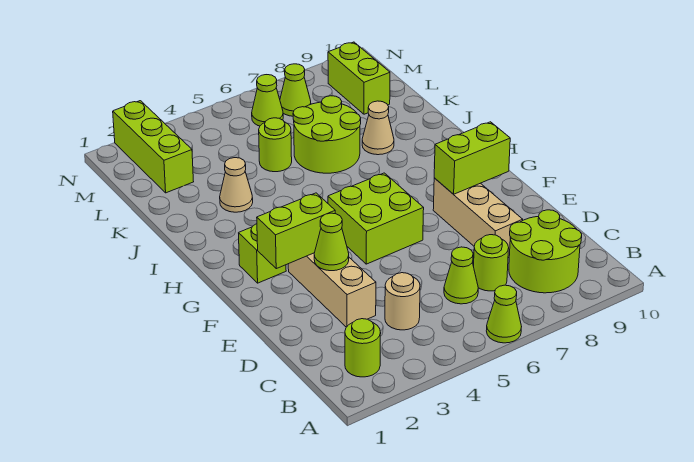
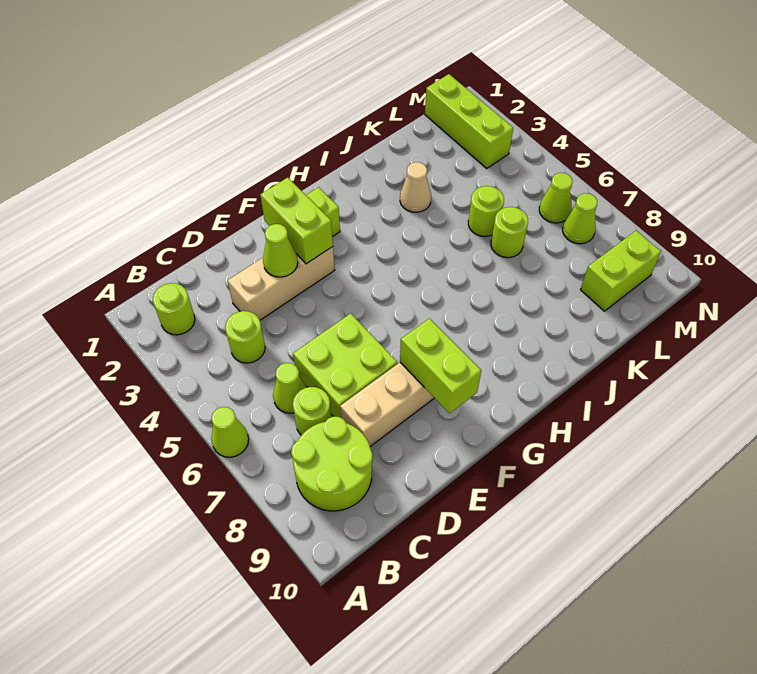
tan round brick C4 level 1 -> lime round brick C4 level 1
lime brick F5:G6 level 1 -> lime brick D6:E7 level 1
lime round brick J6:K7 level 1 -> lime round brick K6 level 1
tan cone J8 level 1 -> none
lime brick L2:N2 level 1 -> lime brick M1:M3 level 1

